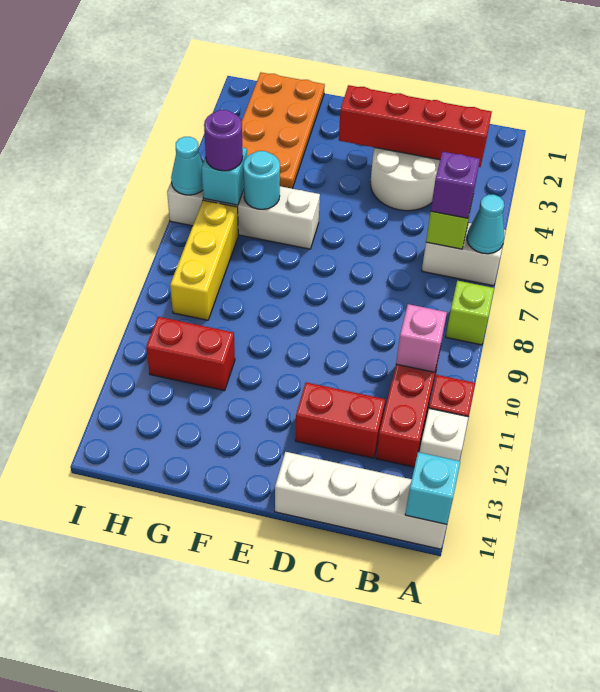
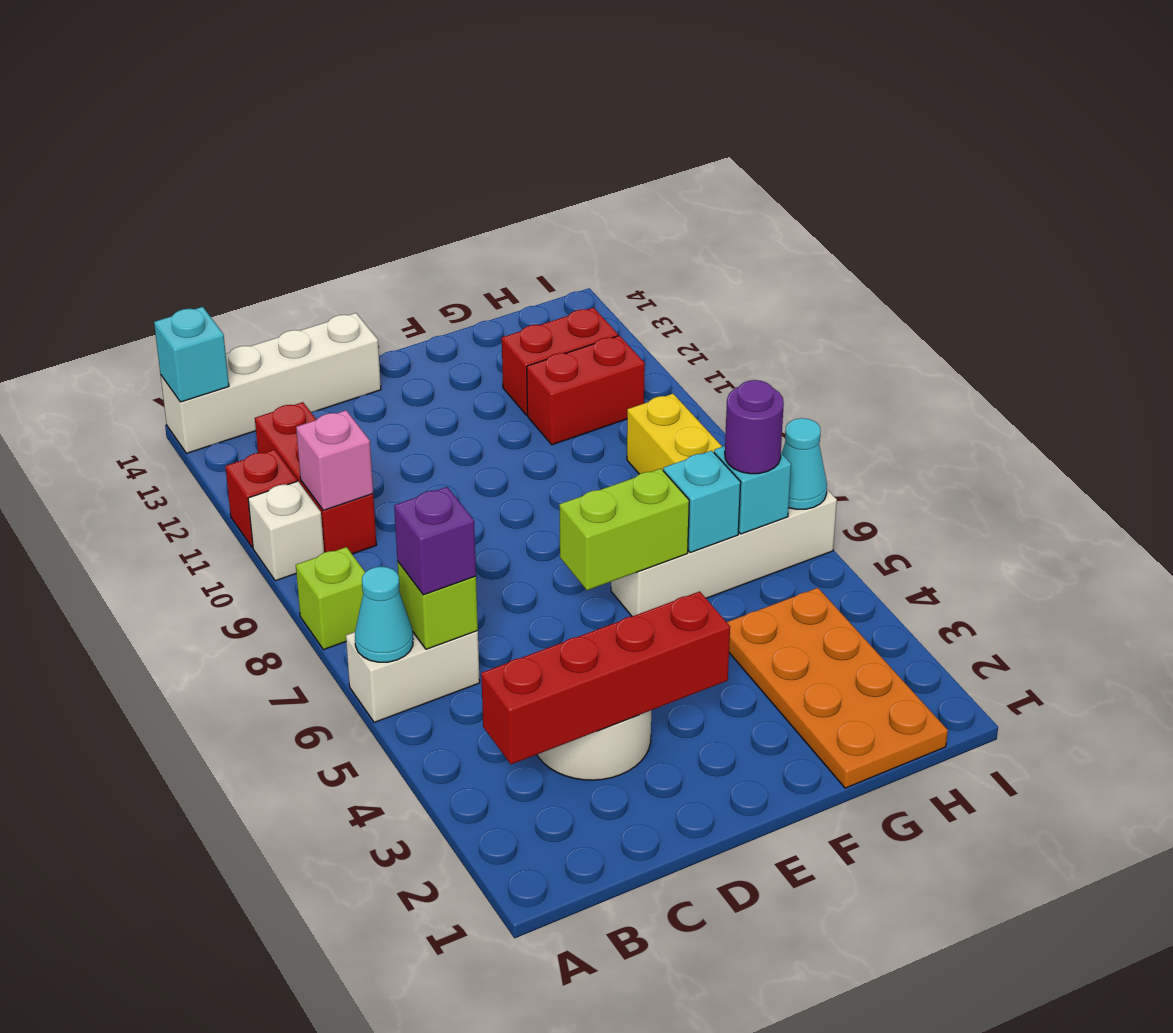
white brick A12 level 1 -> white brick A10 level 1
red brick C12:D12 level 1 -> red brick G12:H12 level 1
none -> lime brick E6:F6 level 2
cyan round brick G6 level 2 -> cyan brick G6 level 2

